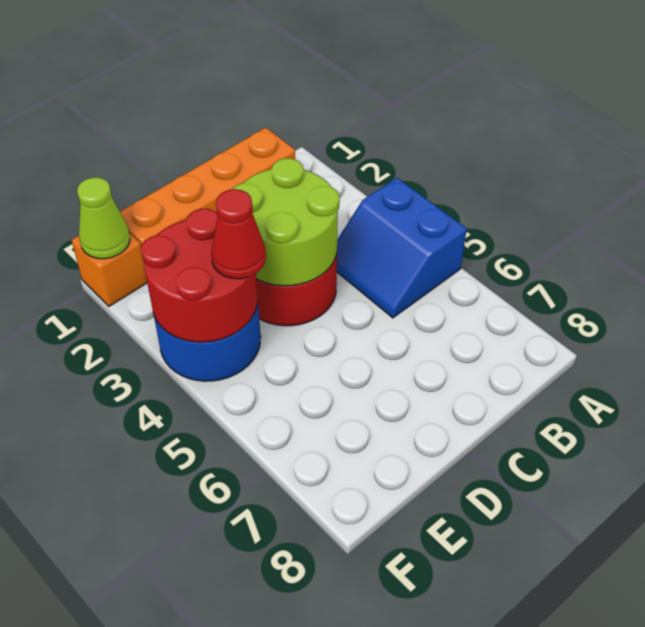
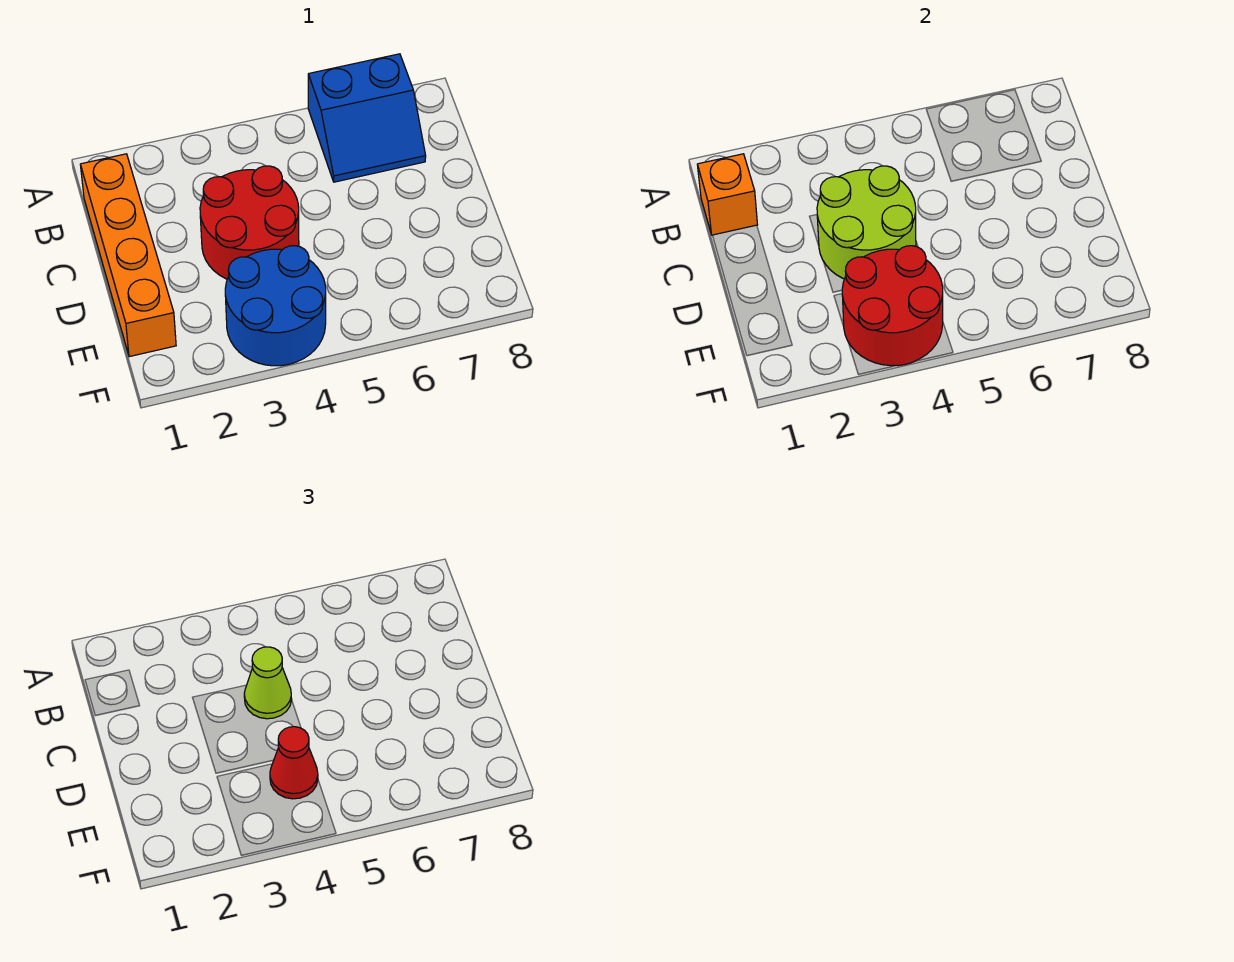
blue slope A4:B5 level 1 top A -> blue slope A6:B7 level 1 top A
orange brick F1 level 1 -> orange brick B1 level 2
lime cone F1 level 2 -> lime cone C4 level 3

